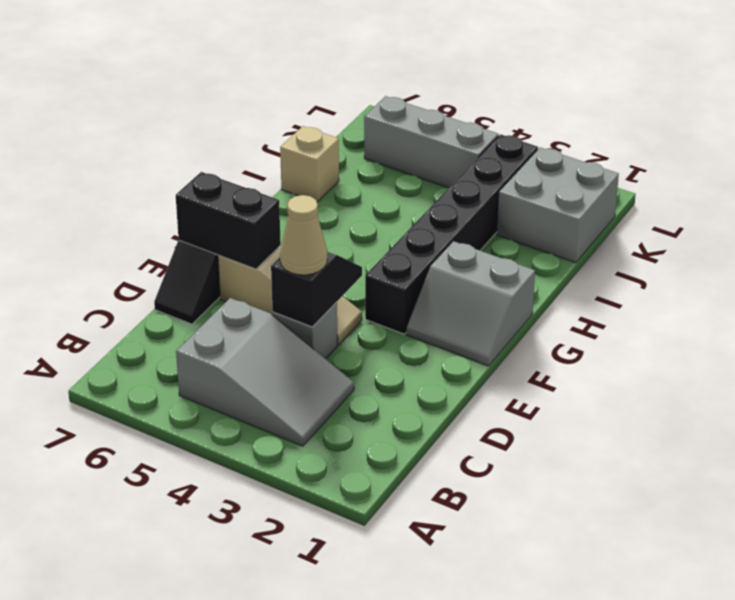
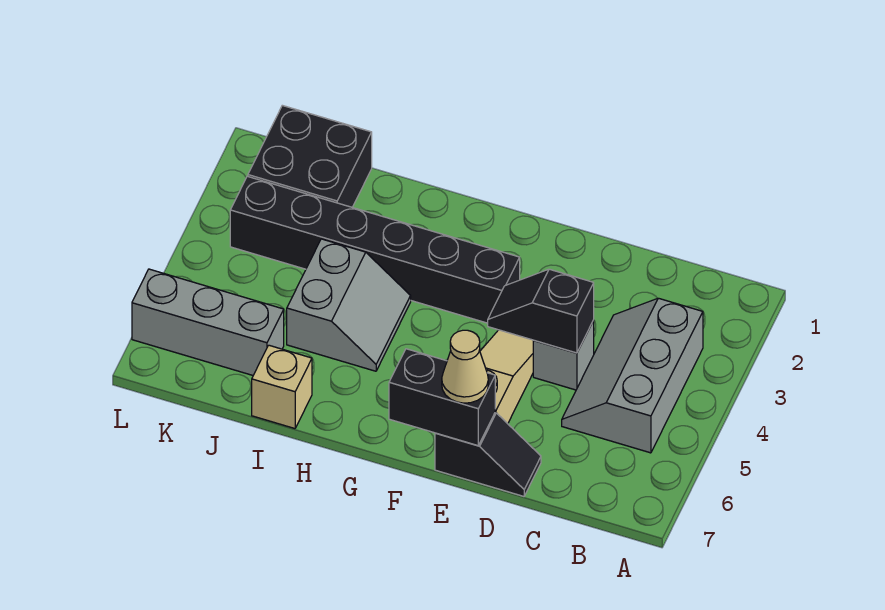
grey slope B3:C5 level 1 top 5 -> grey slope B3:C5 level 1 top B
tan cone D4 level 3 -> tan cone E7 level 3
black brick E6:E7 level 2 -> black brick E7:F7 level 2
grey slope F1:G2 level 1 top G -> grey slope H4:I5 level 1 top I
grey brick J1:K2 level 1 -> black brick J1:K2 level 1
grey brick K4:K6 level 1 -> grey brick J6:L6 level 1

